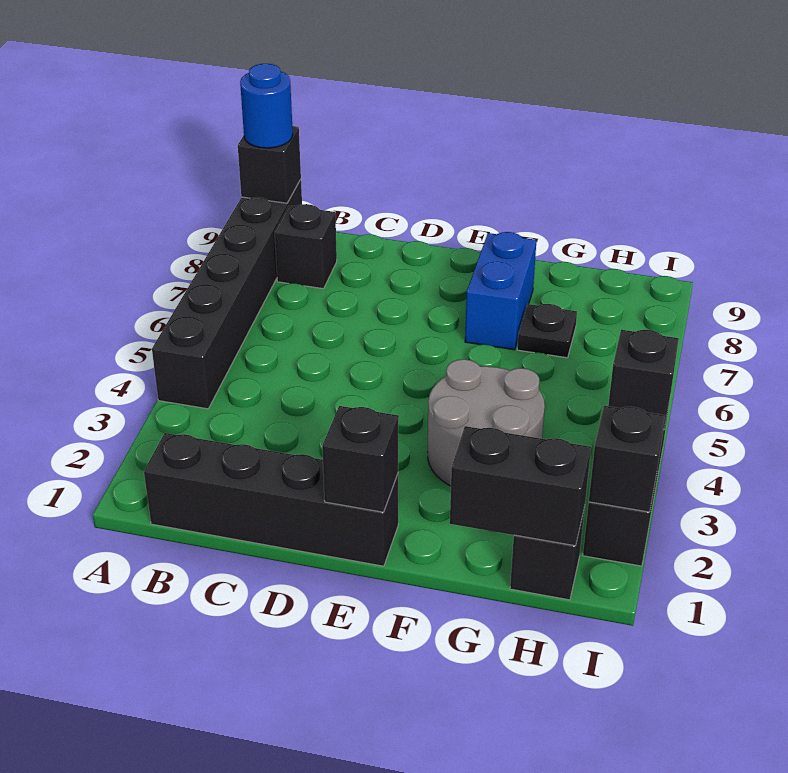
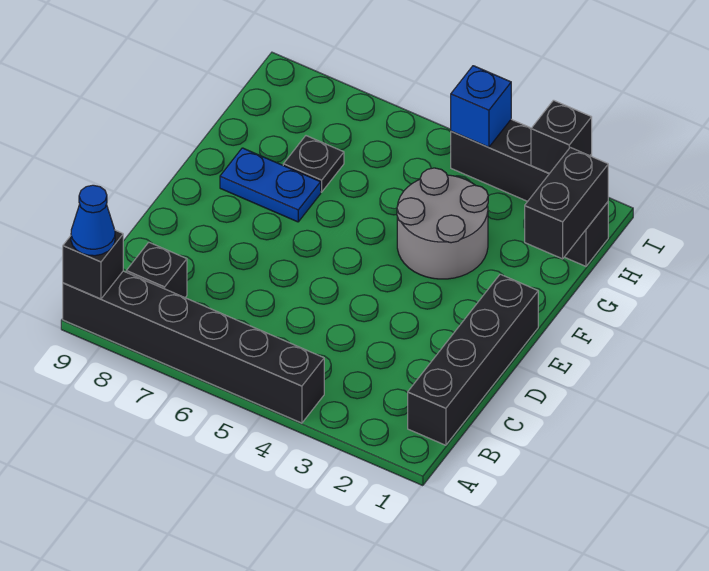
blue round brick A9 level 3 -> blue cone A9 level 3
black brick E1 level 2 -> none
blue brick F7:F8 level 1 -> blue plate F7:F8 level 1
black brick I4 level 2 -> blue brick I4 level 2

